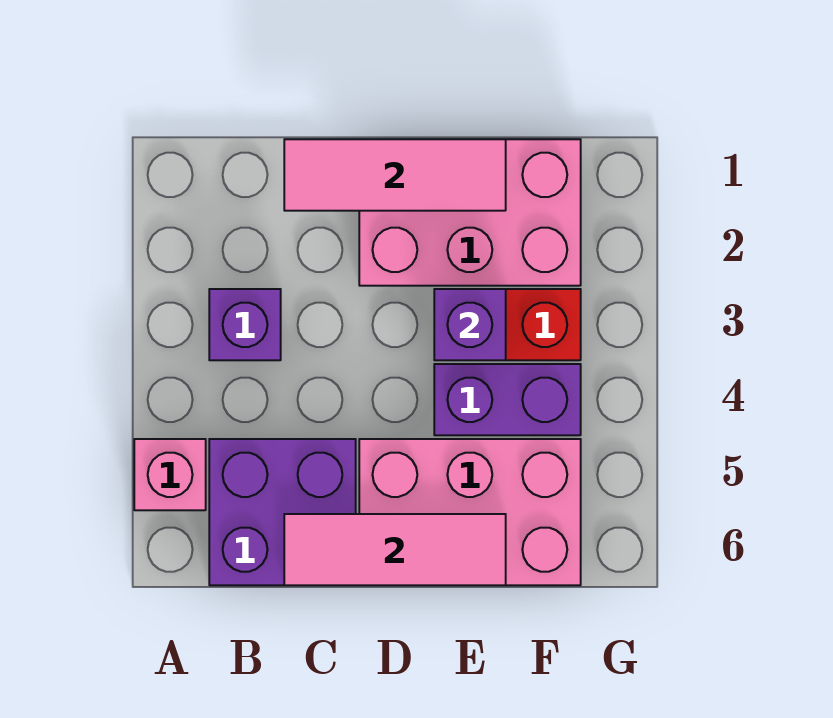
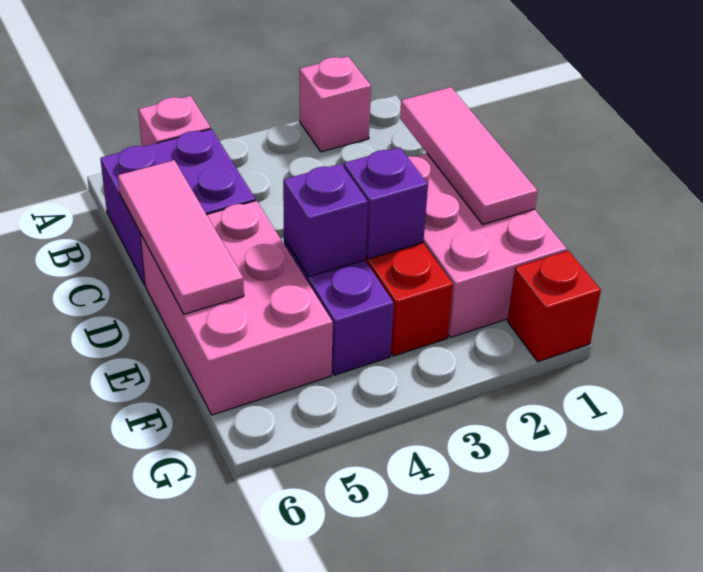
none -> pink brick A2 level 1
purple brick B3 level 1 -> purple brick E4 level 2
none -> red brick G1 level 1

